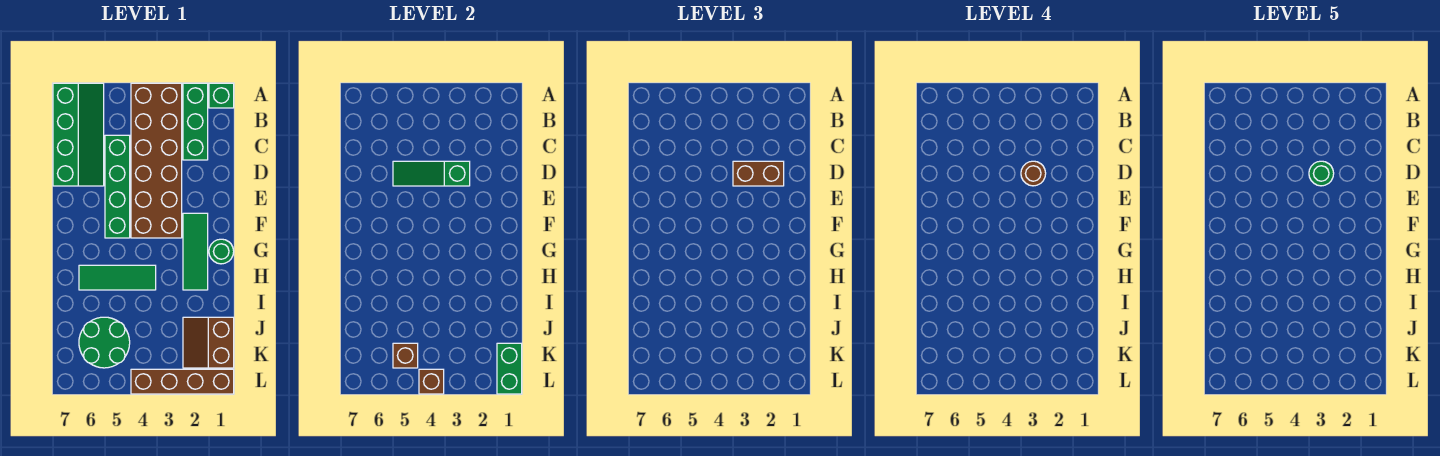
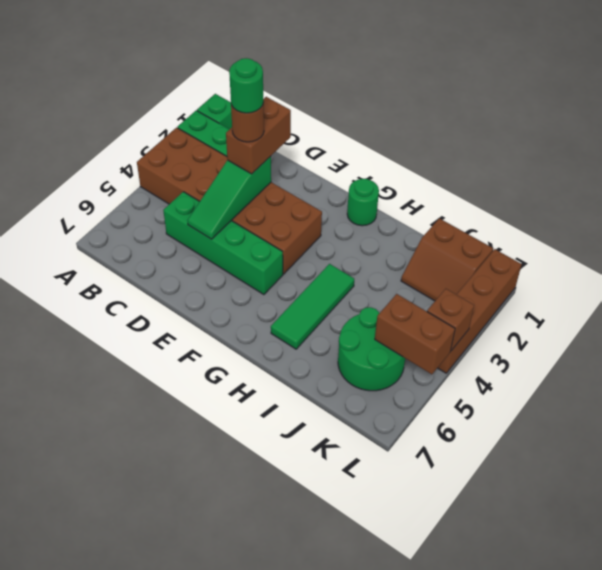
green slope A6:D7 level 1 top 7 -> none
green tile F2:H2 level 1 -> none
green brick K1:L1 level 2 -> none
brown brick K5 level 2 -> brown brick K5:L5 level 2

